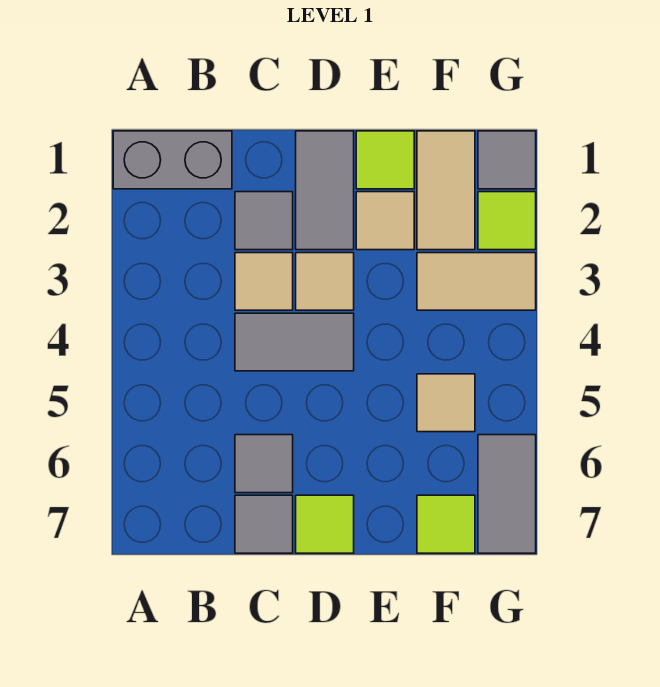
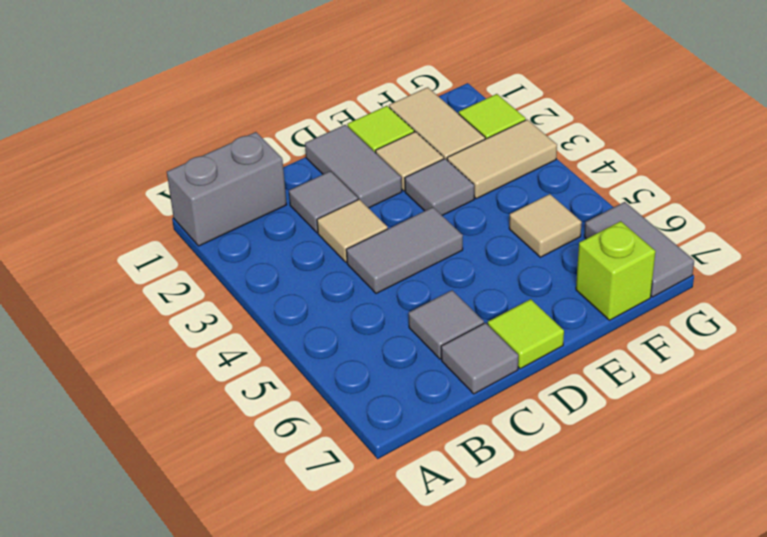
tan tile D3 level 1 -> none
lime tile F7 level 1 -> lime brick F7 level 1
grey tile G1 level 1 -> grey tile E3 level 1

